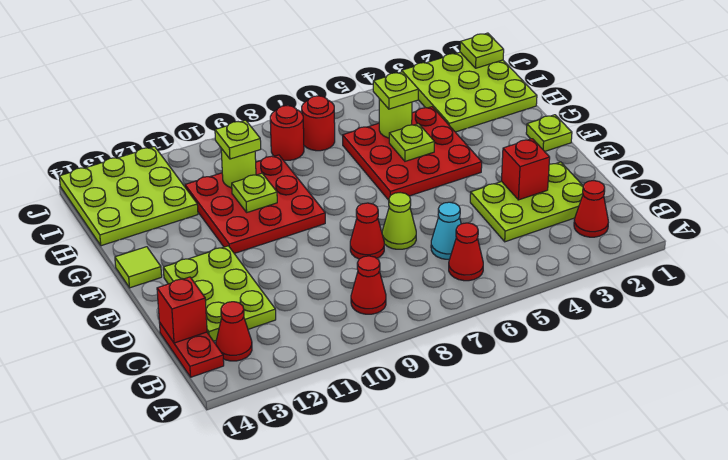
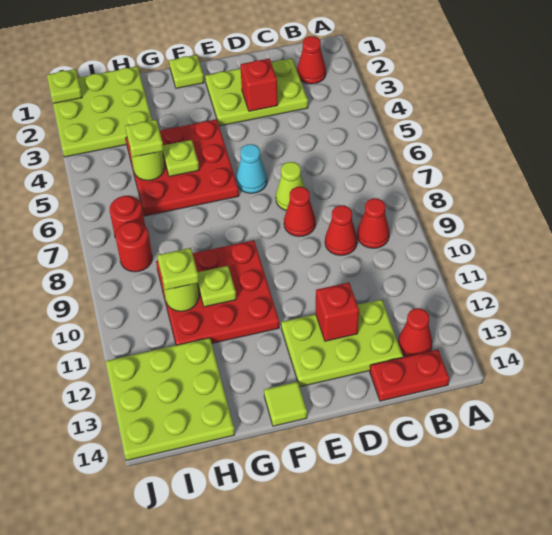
red cone B6 level 1 -> red cone C9 level 1
lime plate C2:D4 level 1 -> lime plate C2:E3 level 1
cyan cone C6 level 1 -> cyan cone E6 level 1
red brick C14 level 2 -> red brick D12 level 2

